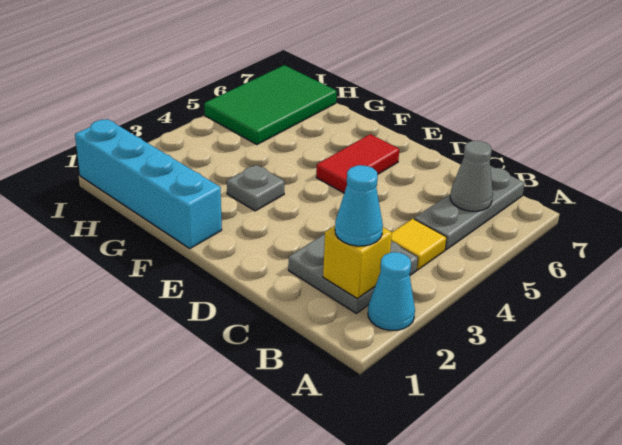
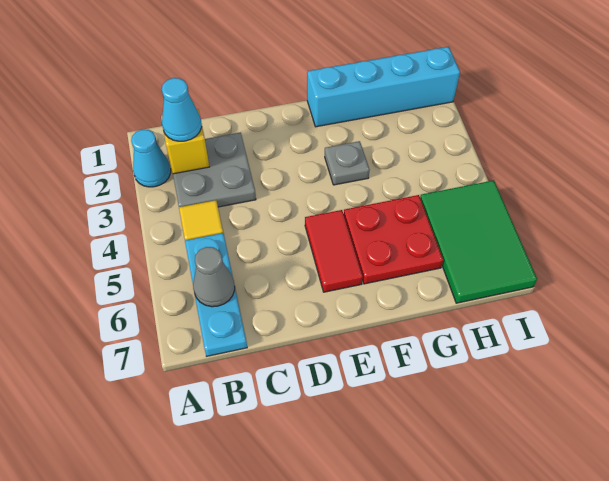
grey plate B5:B7 level 1 -> cyan plate B5:B7 level 1
none -> red plate F5:G6 level 1

